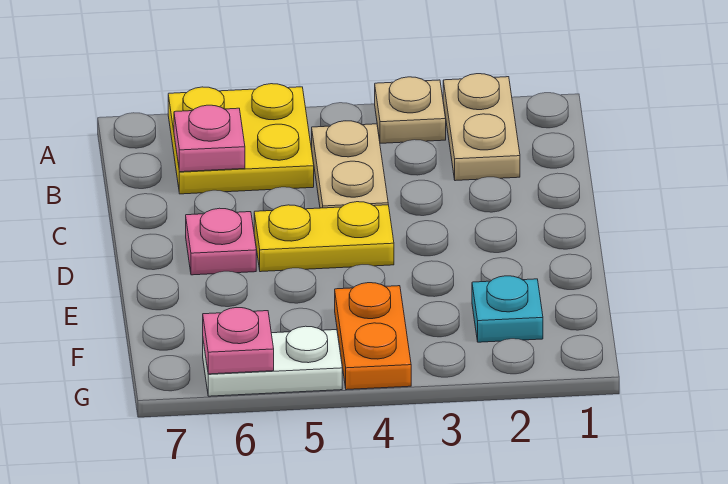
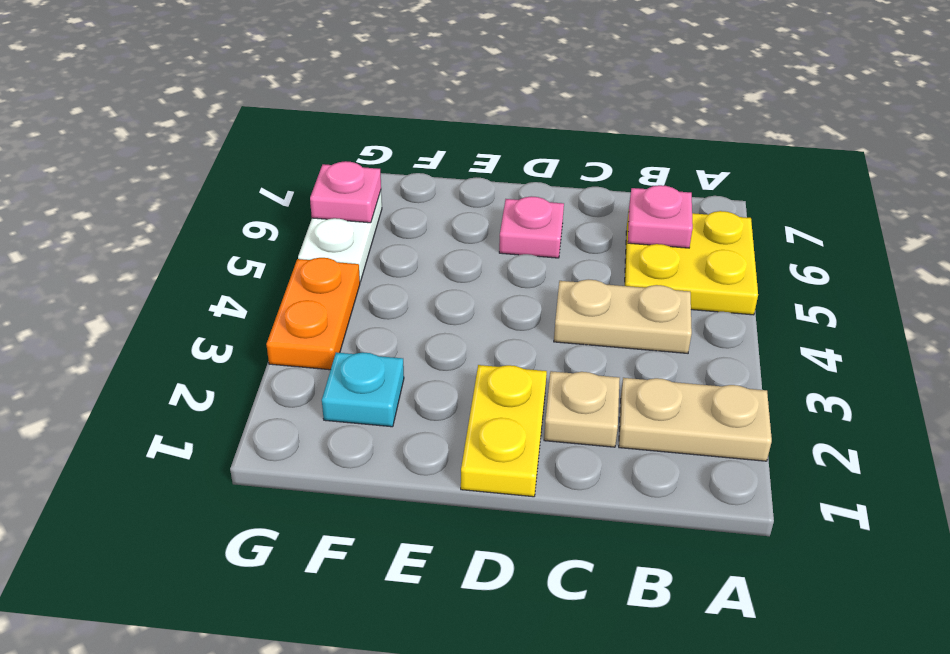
tan plate A3 level 1 -> tan plate C2 level 1
yellow plate D4:D5 level 1 -> yellow plate D1:D2 level 1
orange plate F4:G4 level 1 -> orange plate G3:G4 level 1

